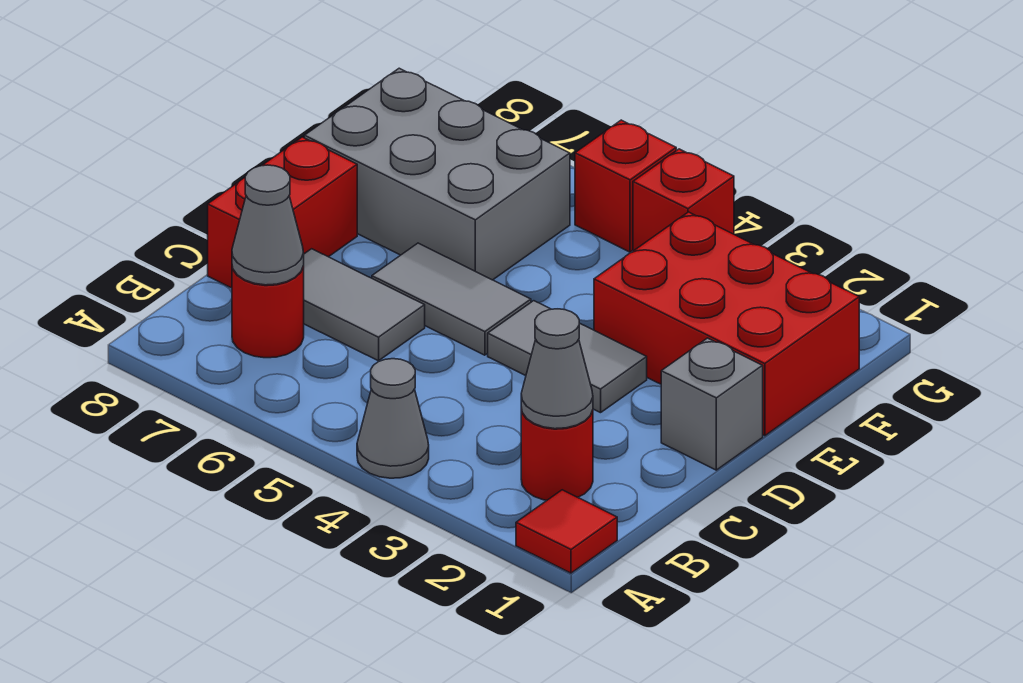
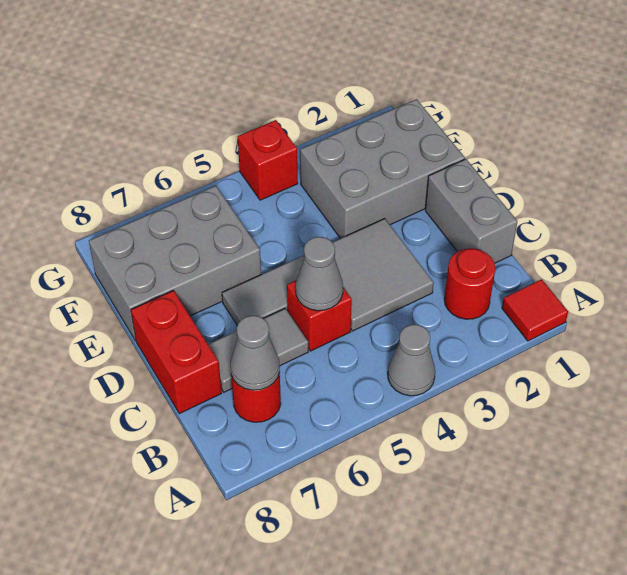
grey cone B2 level 2 -> grey cone C5 level 2
grey brick D1 level 1 -> grey brick C1:D1 level 1
grey tile D3:D4 level 1 -> grey tile C3:D4 level 1
red brick E1:F3 level 1 -> grey brick E1:F3 level 1
red brick G5 level 1 -> red brick C5 level 1

